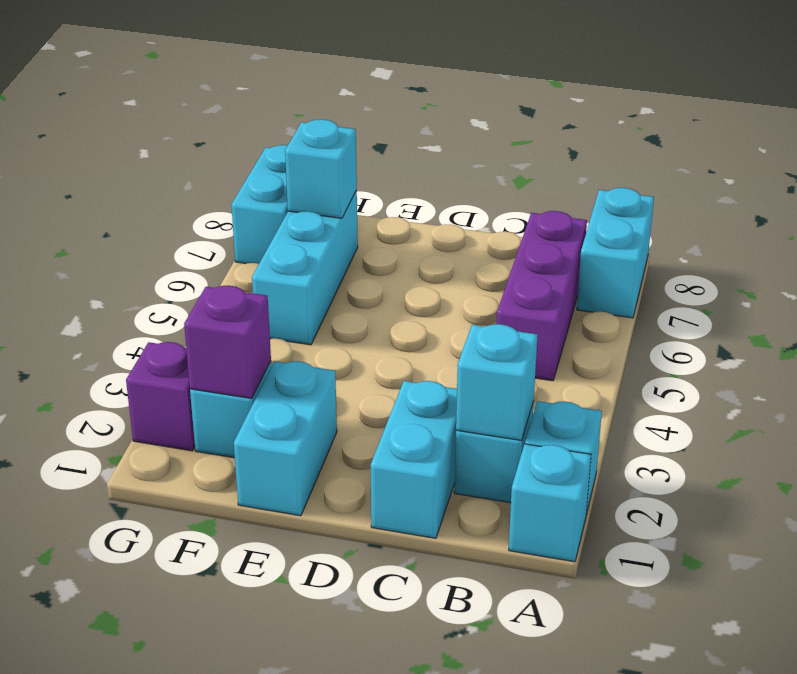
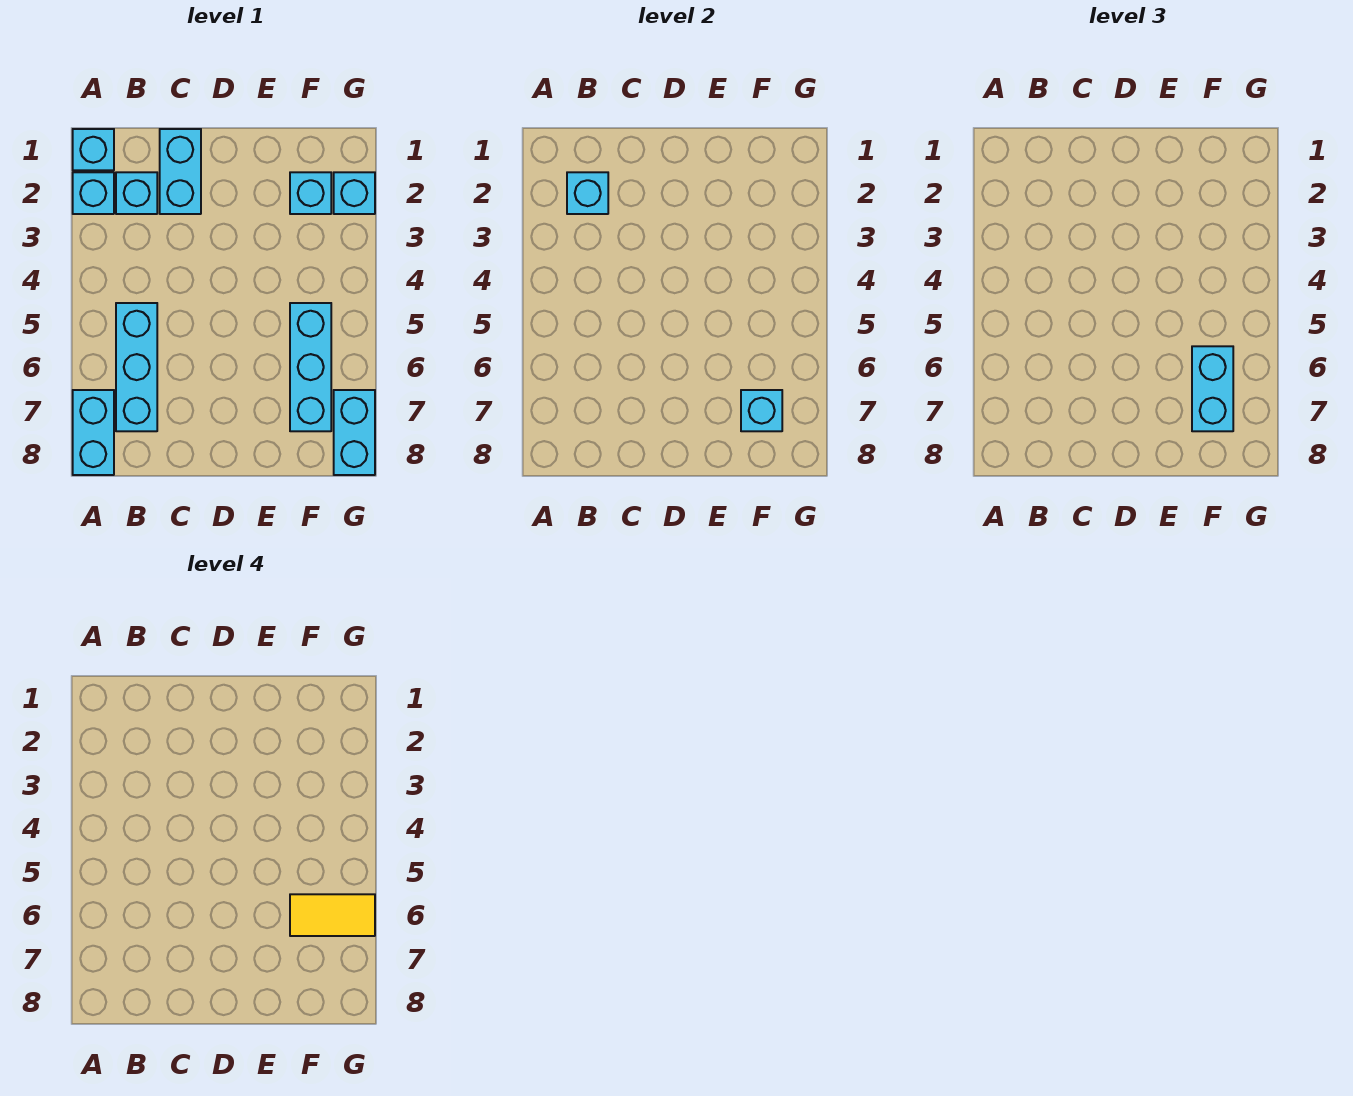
purple brick B5:B7 level 1 -> cyan brick B5:B7 level 1
cyan brick E1:E2 level 1 -> cyan brick F6:F7 level 3
purple brick F2 level 2 -> none
none -> yellow tile F6:G6 level 4
purple brick G2 level 1 -> cyan brick G2 level 1

